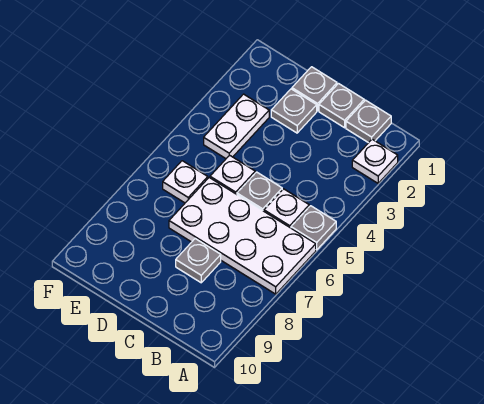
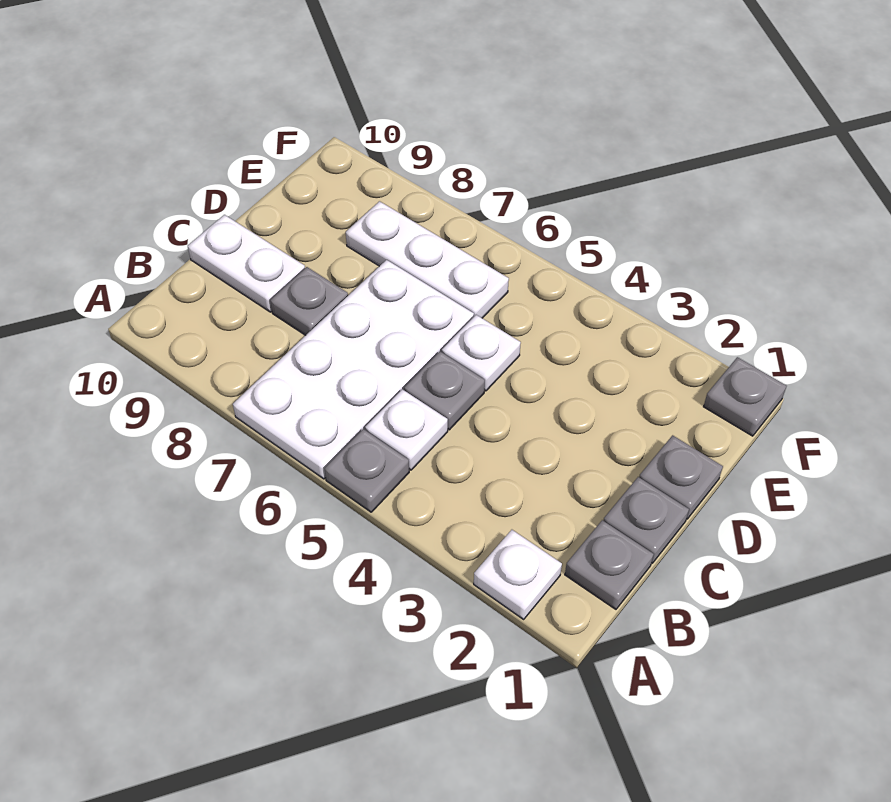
grey plate D2 level 1 -> grey plate F1 level 1
white plate E3:E4 level 1 -> white plate C9:C10 level 1
white plate E6 level 1 -> white plate E6:E8 level 1

